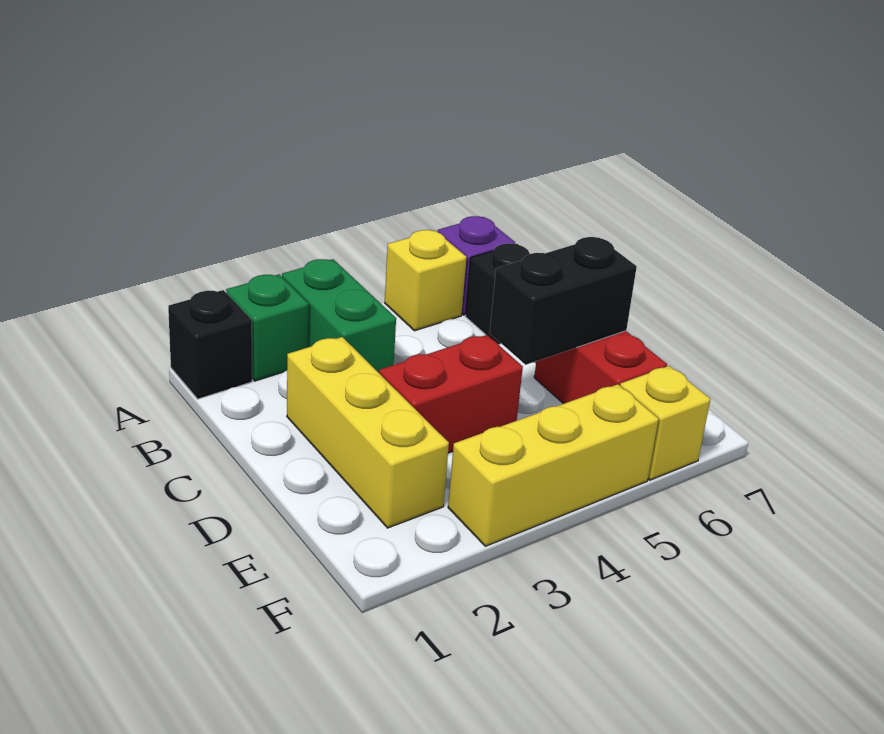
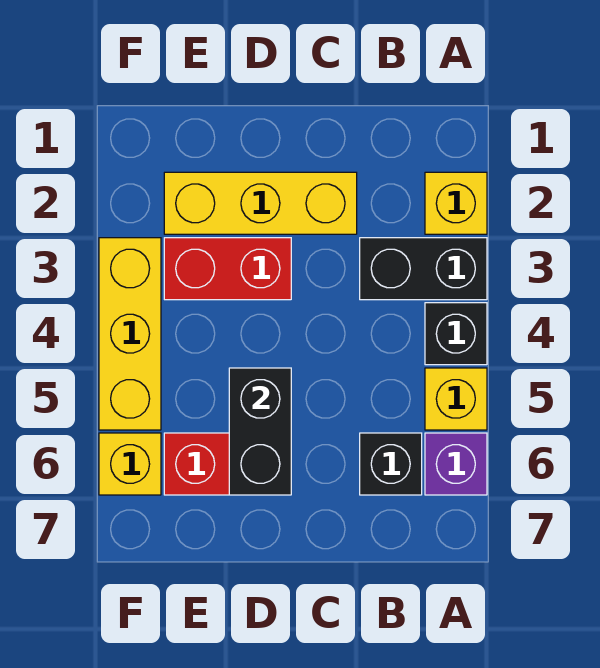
black brick A1 level 1 -> black brick A4 level 1
green brick A2 level 1 -> yellow brick A2 level 1
green brick A3:B3 level 1 -> black brick A3:B3 level 1
red brick D3:D4 level 1 -> red brick D3:E3 level 1

